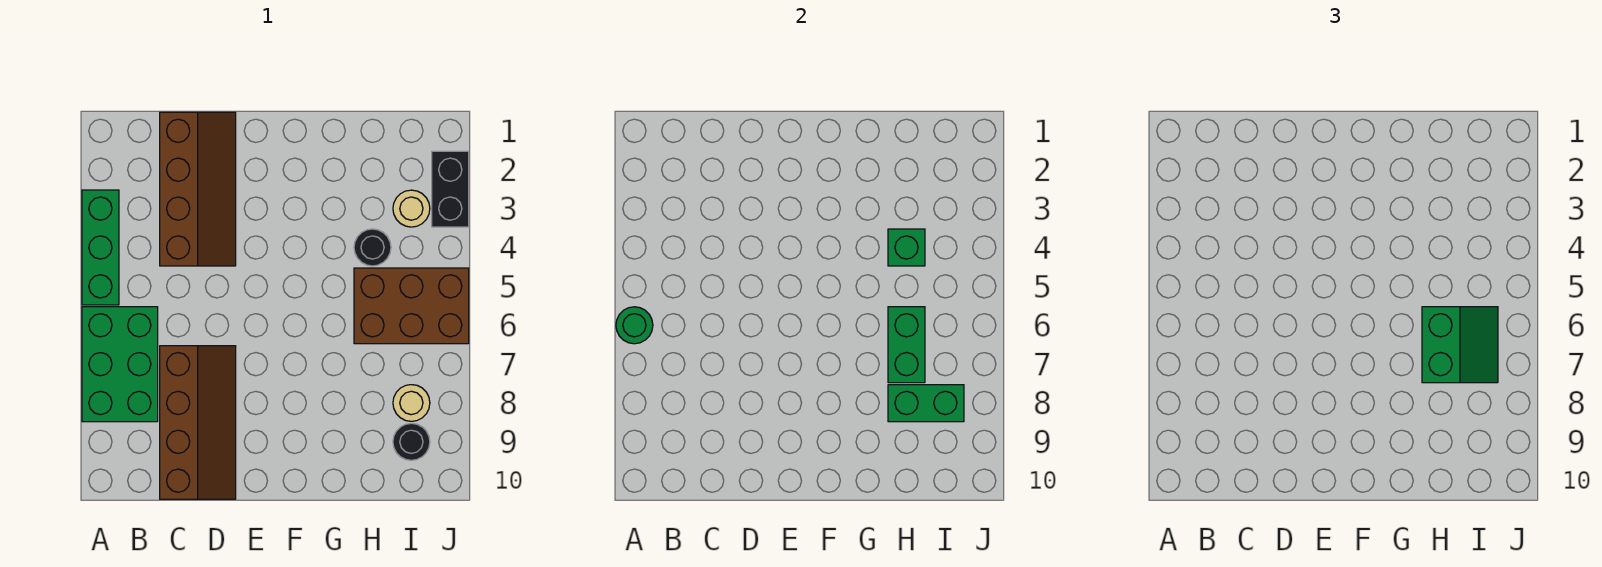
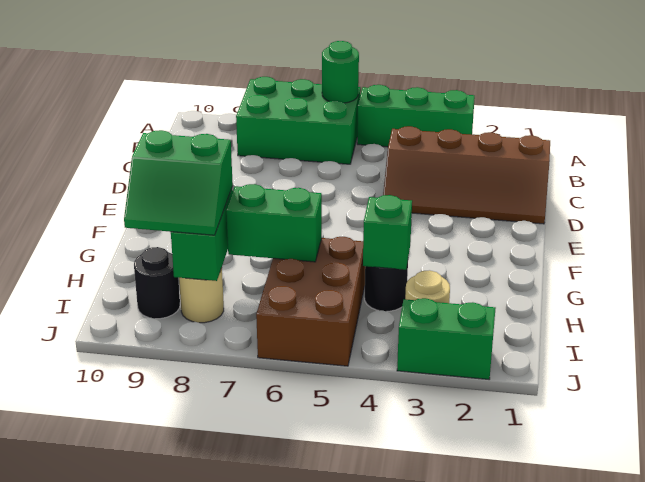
brown slope C7:D10 level 1 top C -> none
green slope H6:I7 level 3 top H -> green slope H8:I9 level 3 top H
black brick J2:J3 level 1 -> green brick J2:J3 level 1

